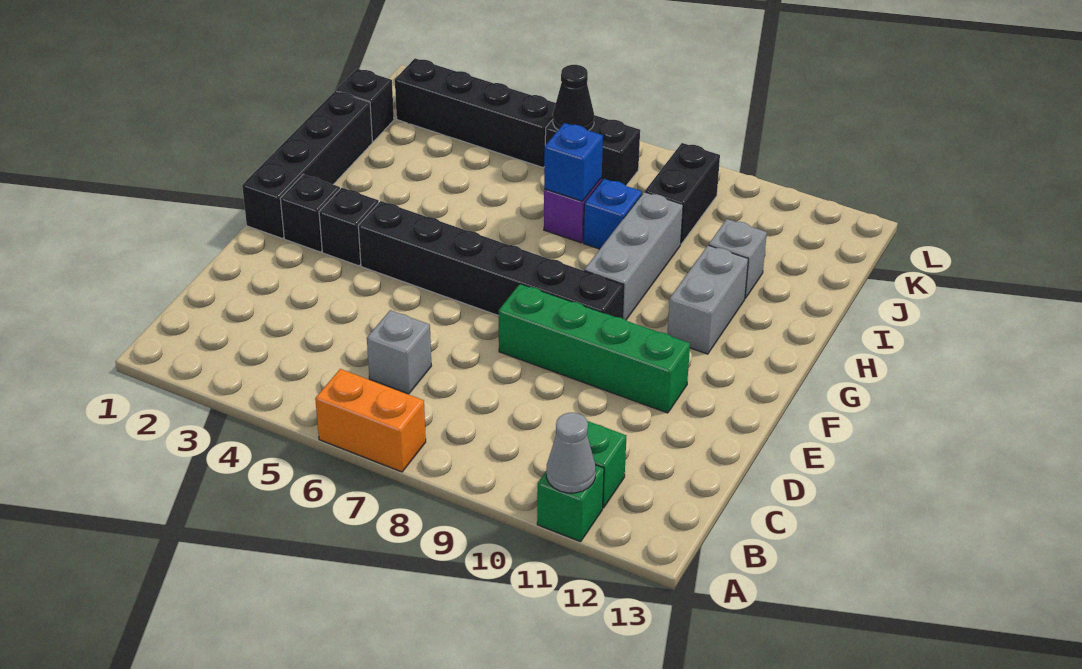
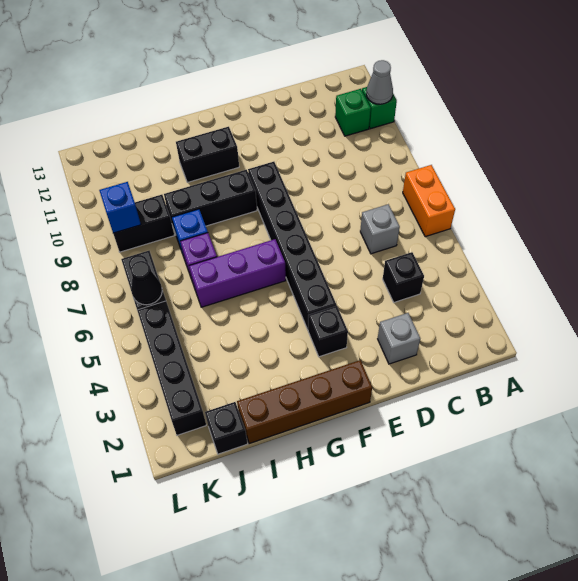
green brick E8:E11 level 1 -> none
black brick F1:I1 level 1 -> brown brick F1:I1 level 1
black brick F2 level 1 -> black brick C4 level 1
none -> purple brick G6:I6 level 1
grey brick G9:I9 level 1 -> black brick G9:I9 level 1
grey brick G11:H11 level 1 -> black brick G11:H11 level 1
blue brick I7 level 2 -> blue brick K9 level 2
grey brick I11 level 1 -> grey brick D2 level 1

